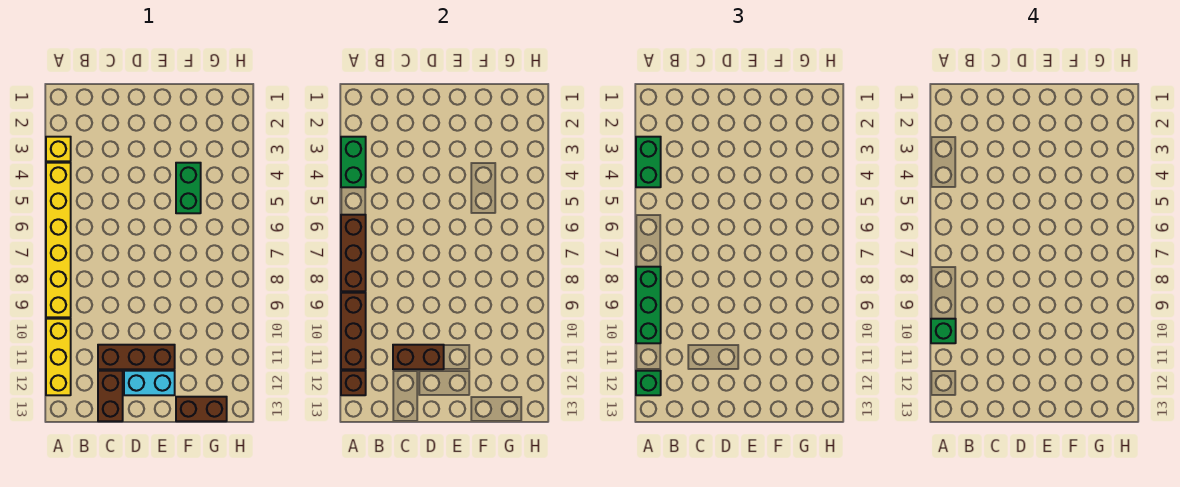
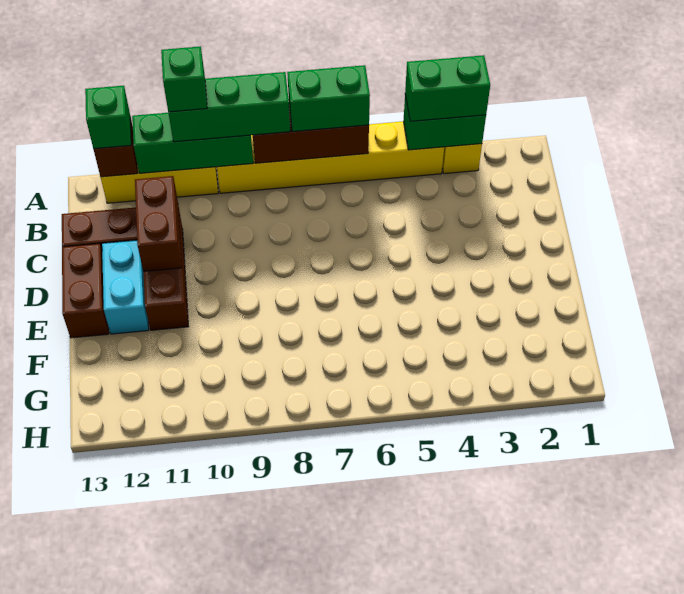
brown brick A9:A11 level 2 -> green brick A9:A11 level 2
green brick F4:F5 level 1 -> green brick A6:A7 level 3
brown brick F13:G13 level 1 -> brown brick D13:E13 level 1

